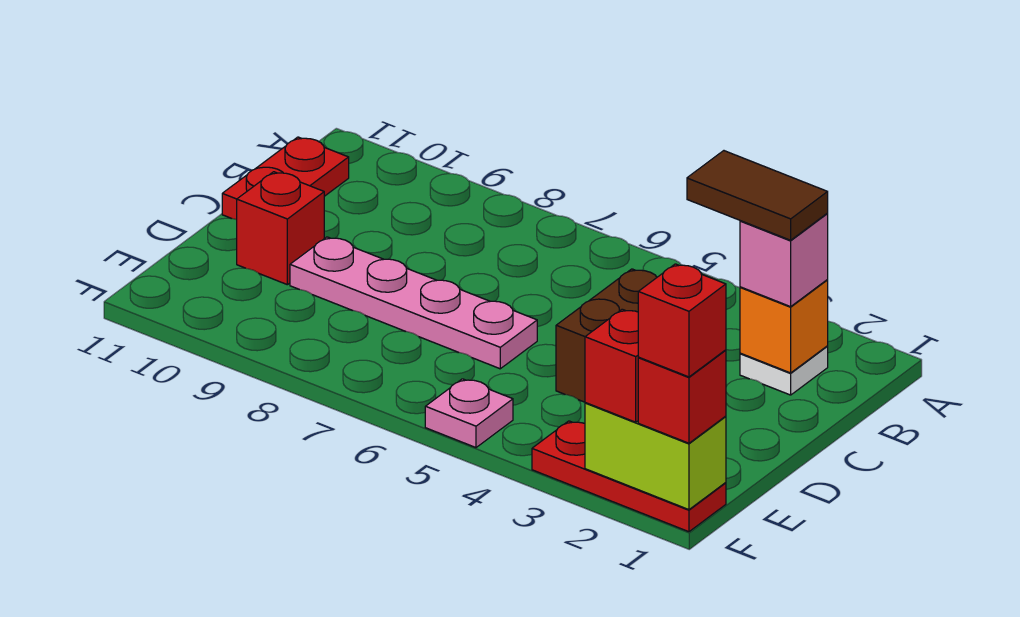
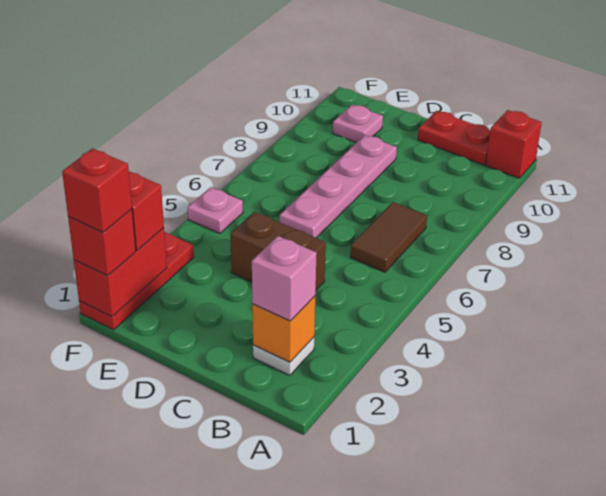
brown tile B2:B3 level 4 -> brown tile B6:B7 level 1
red brick D10 level 1 -> red brick A11 level 1
none -> pink plate E10 level 1
lime brick F1:F2 level 2 -> red brick F1:F2 level 2

